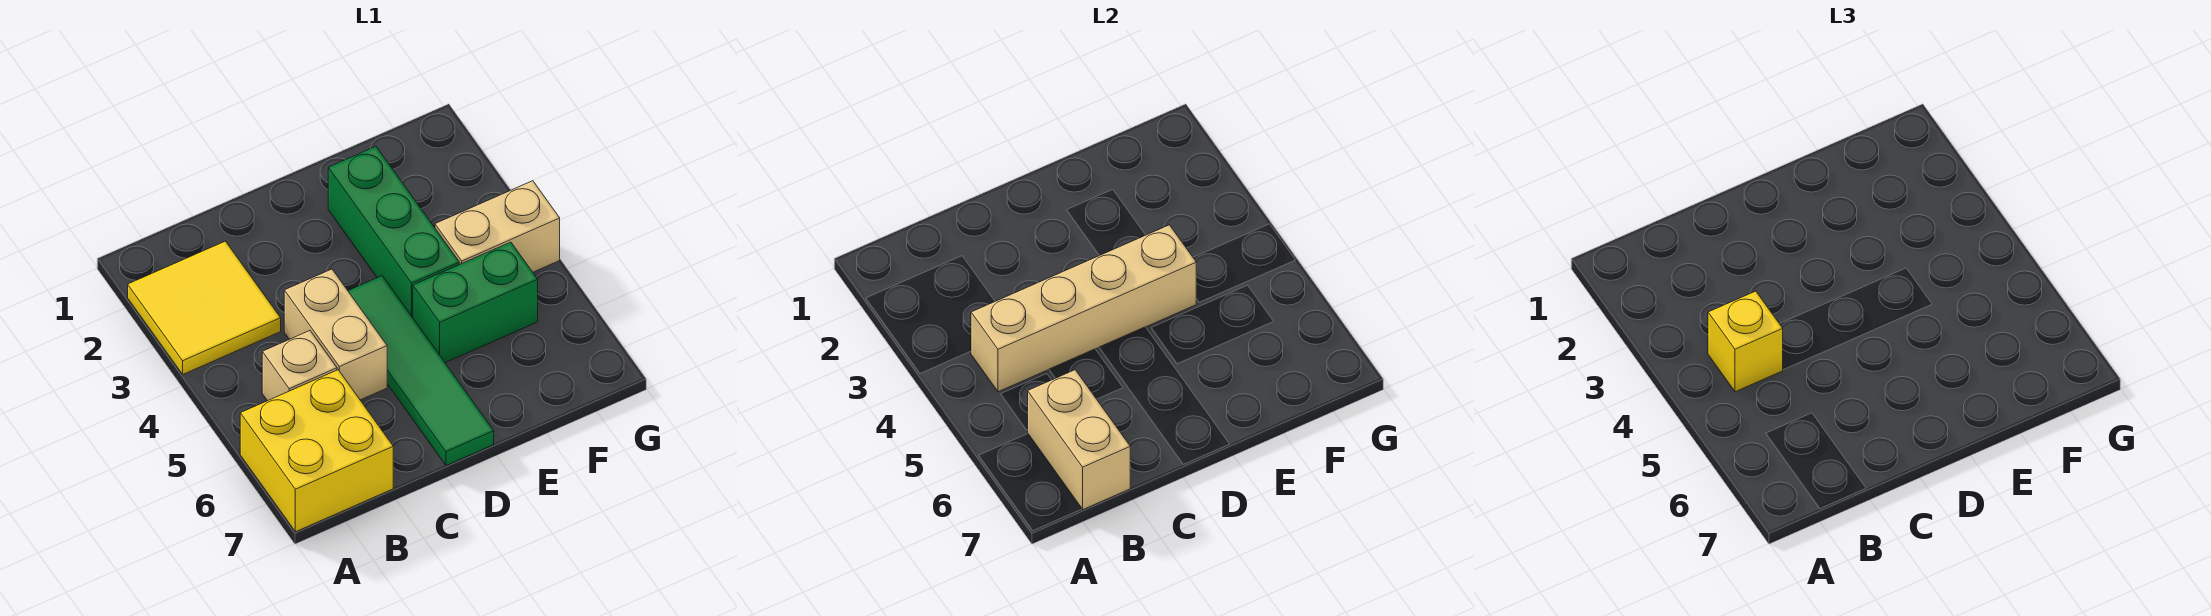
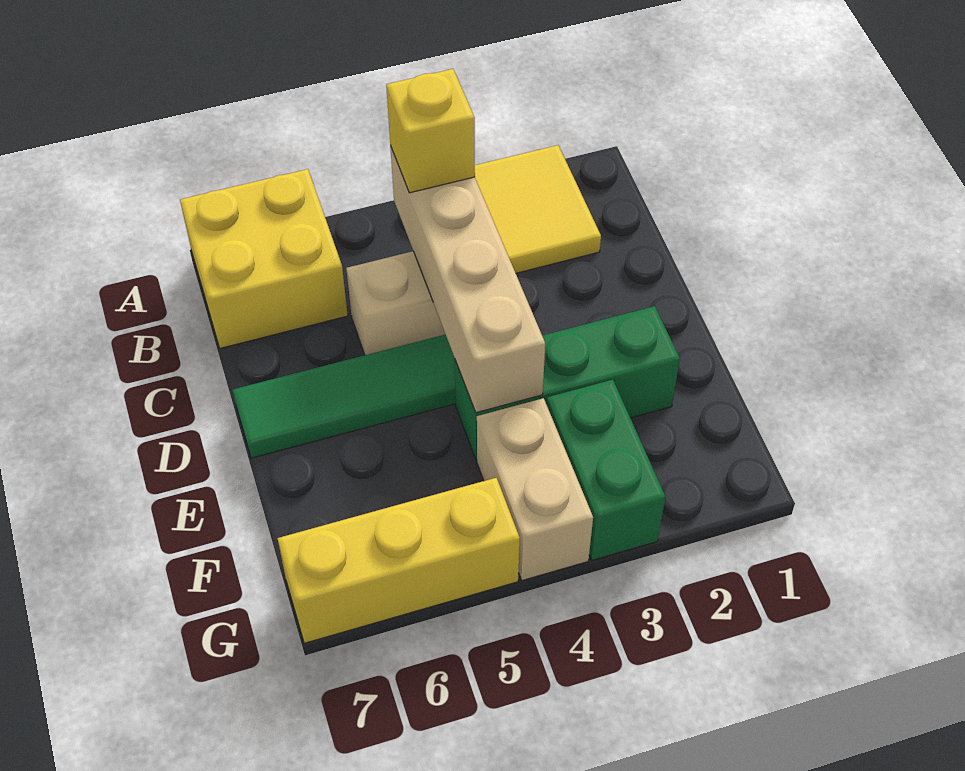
tan brick B5 level 1 -> none
tan brick B6:B7 level 2 -> none
green brick E5:F5 level 1 -> green brick F3:G3 level 1
none -> yellow brick G5:G7 level 1

